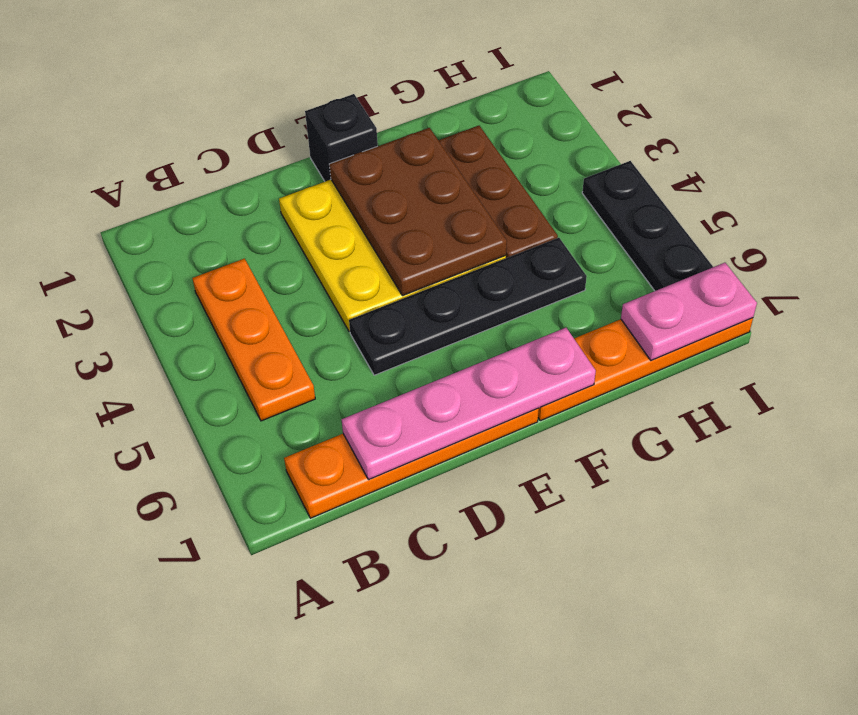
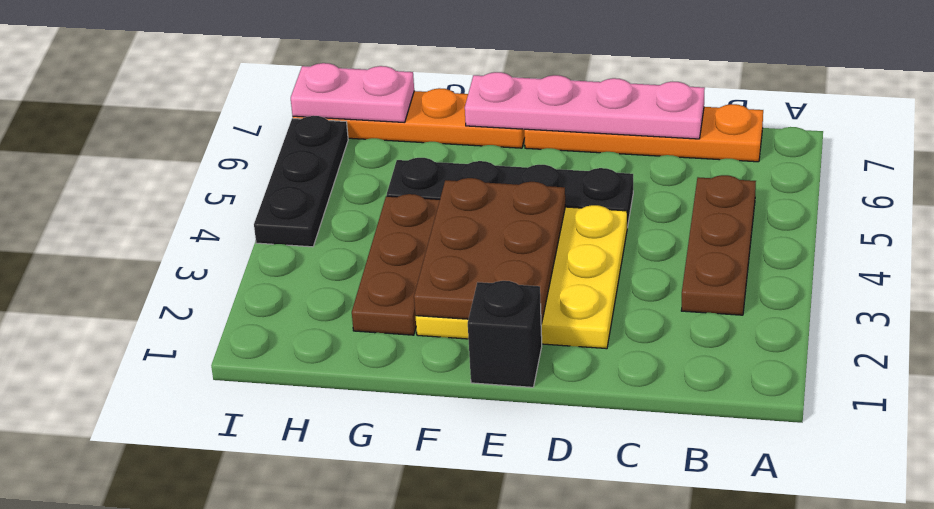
orange plate B3:B5 level 1 -> brown plate B3:B5 level 1

